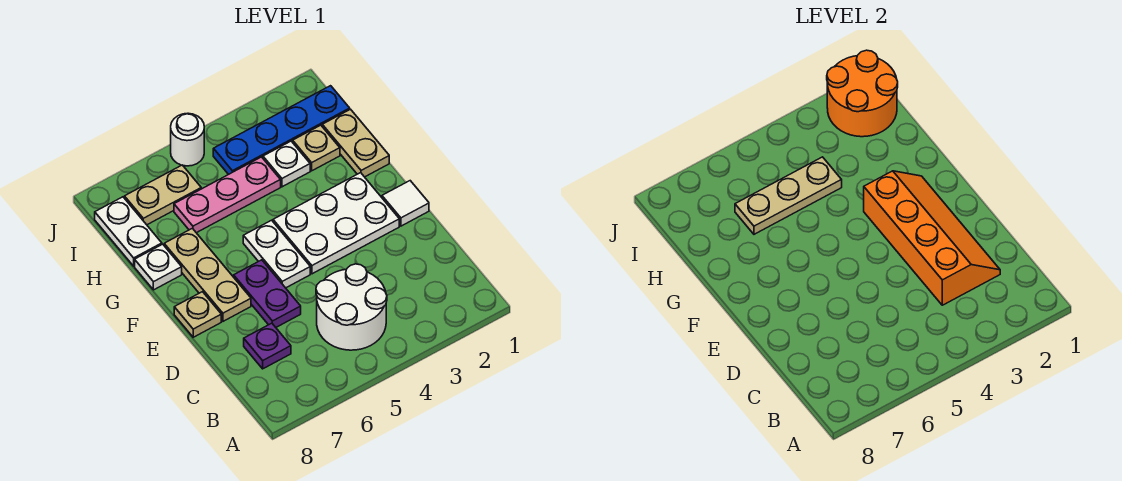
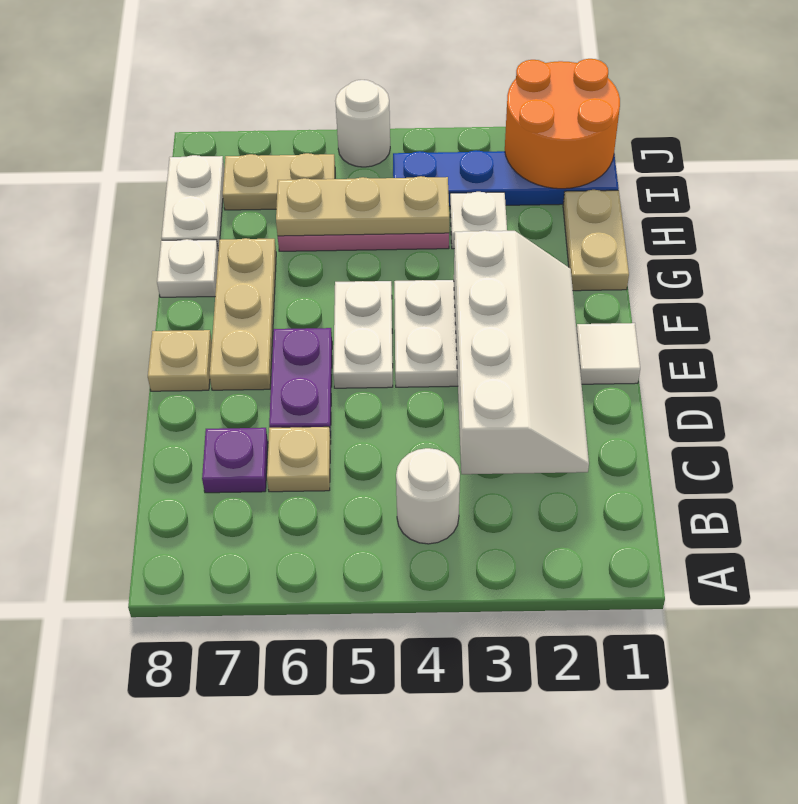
white round brick B4:C5 level 1 -> white round brick B4 level 1
orange slope C2:F3 level 2 top 3 -> white slope C2:F3 level 2 top 3
tan plate H2 level 1 -> tan plate C6 level 1

